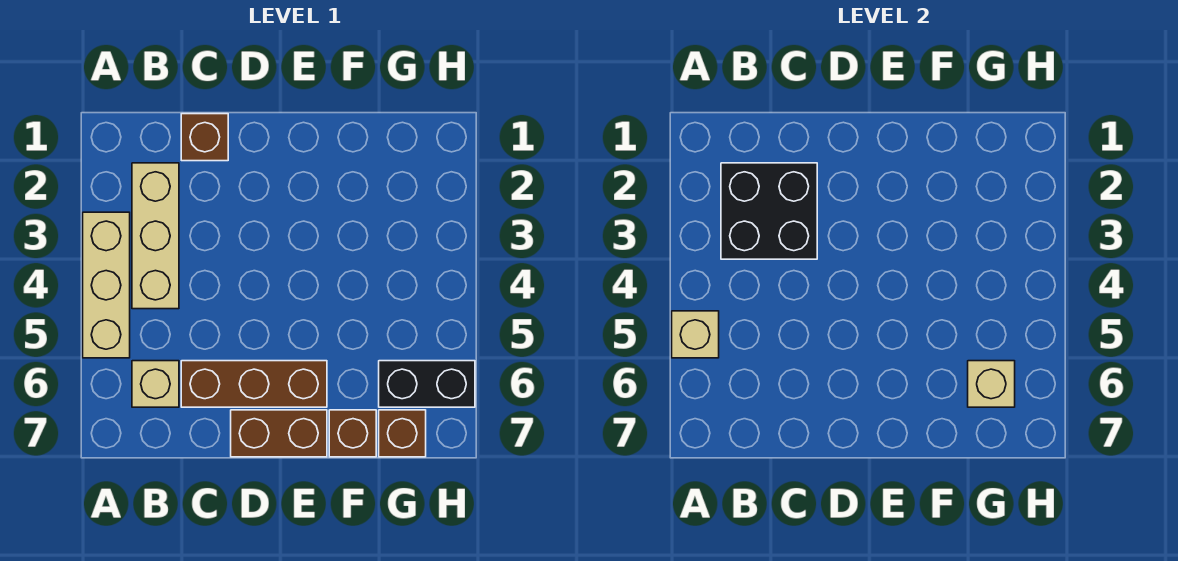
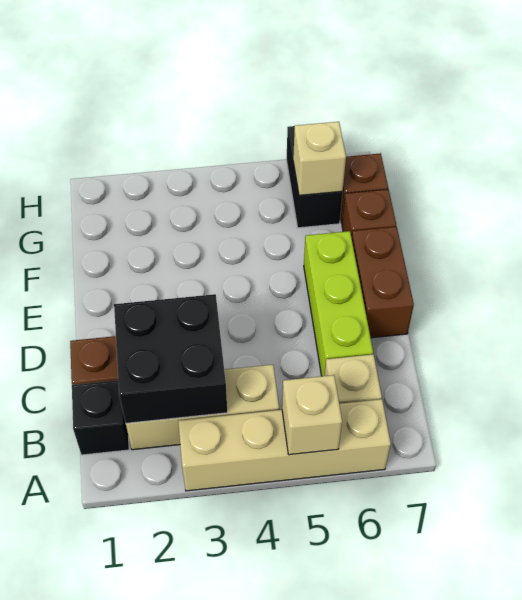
tan brick A3:A5 level 1 -> tan brick A3:A6 level 1
none -> black brick B1 level 1
brown brick C6:E6 level 1 -> lime brick C6:E6 level 1

